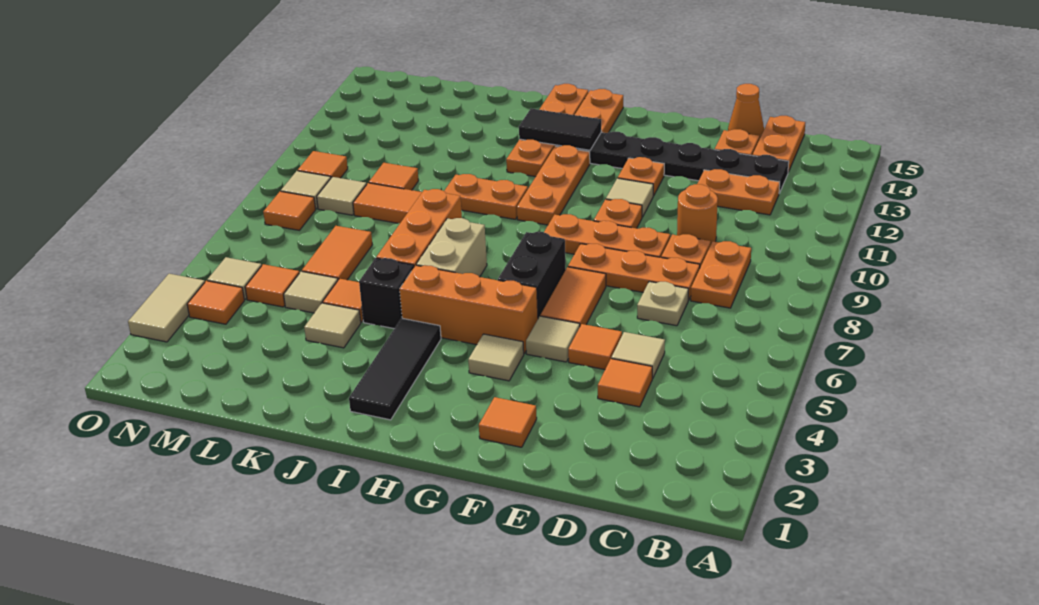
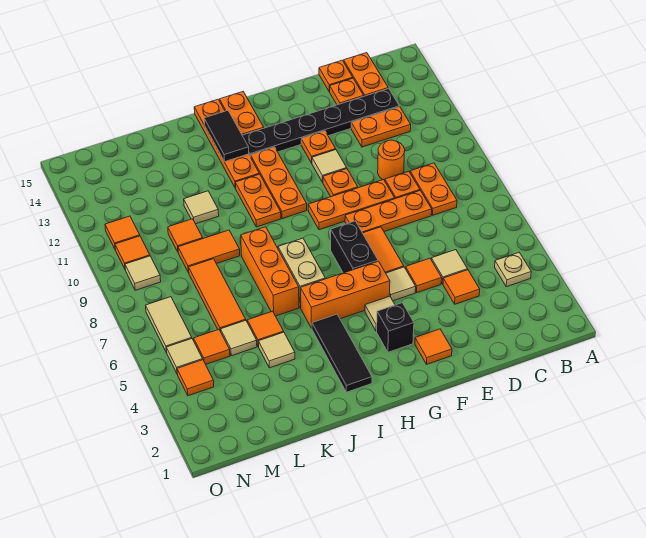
tan plate D7 level 1 -> tan plate B4 level 1
orange cone D15 level 1 -> orange plate D15 level 1
black tile H13:I13 level 2 -> black tile I13:I14 level 2
orange plate I10:J10 level 1 -> orange plate I10:I11 level 1
black brick J5 level 1 -> black brick G3 level 1
orange tile L6:L7 level 1 -> orange tile L6:L8 level 1
tan tile M9 level 1 -> tan tile K11 level 1
orange tile N8 level 1 -> orange tile N11 level 1
tan tile O3:O4 level 1 -> tan tile N6:N7 level 1

